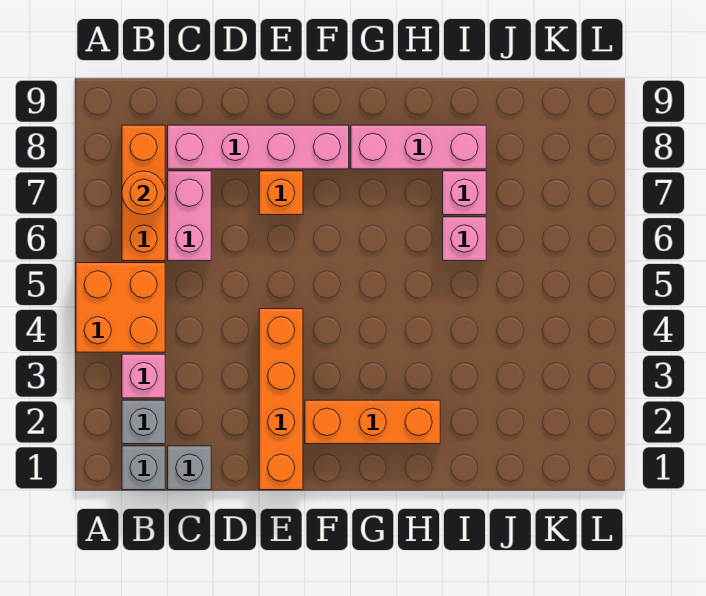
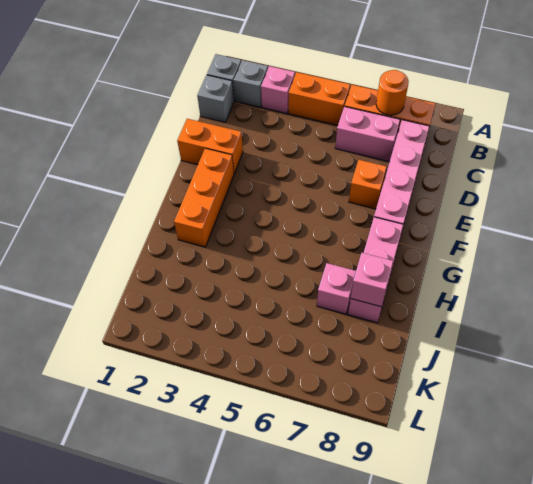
orange brick A4:B5 level 1 -> orange brick B4:B5 level 1
orange brick E1:E4 level 1 -> orange brick E1:E2 level 1
pink brick I6 level 1 -> pink brick I8 level 2

